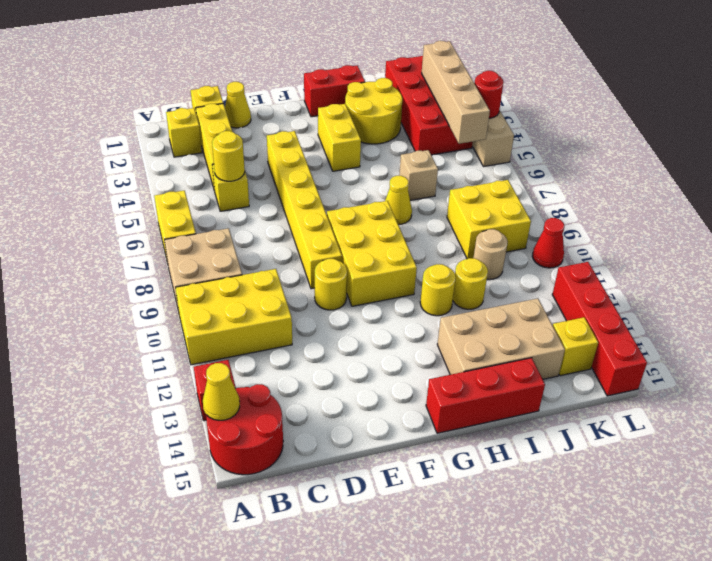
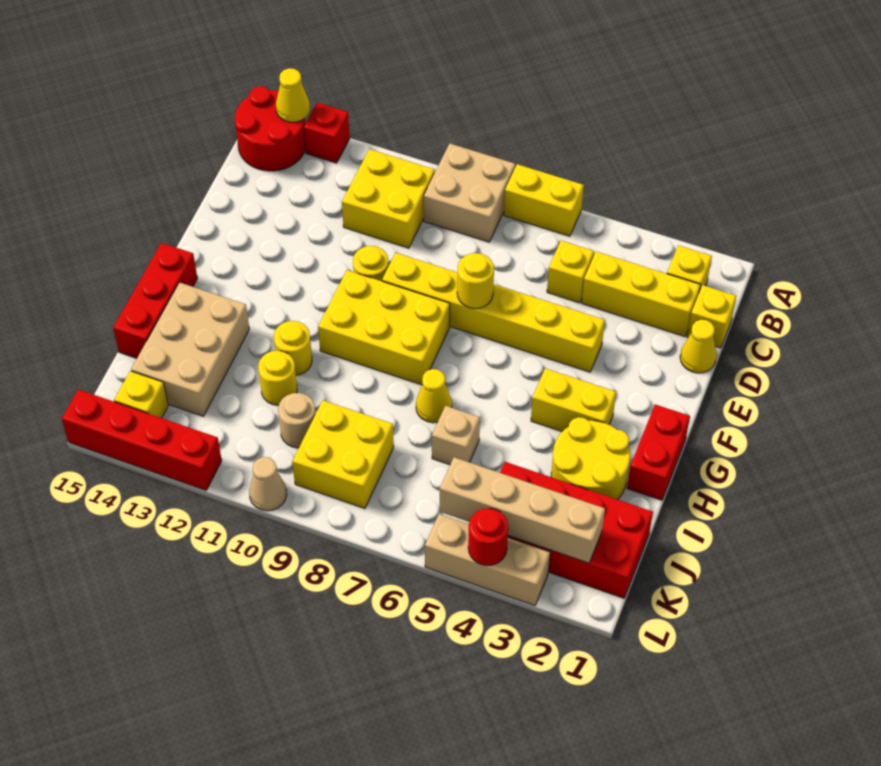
yellow brick A10:C11 level 1 -> yellow brick B10:C11 level 1
yellow round brick C5 level 2 -> yellow round brick E7 level 2
red cone L10 level 1 -> tan cone L10 level 1

